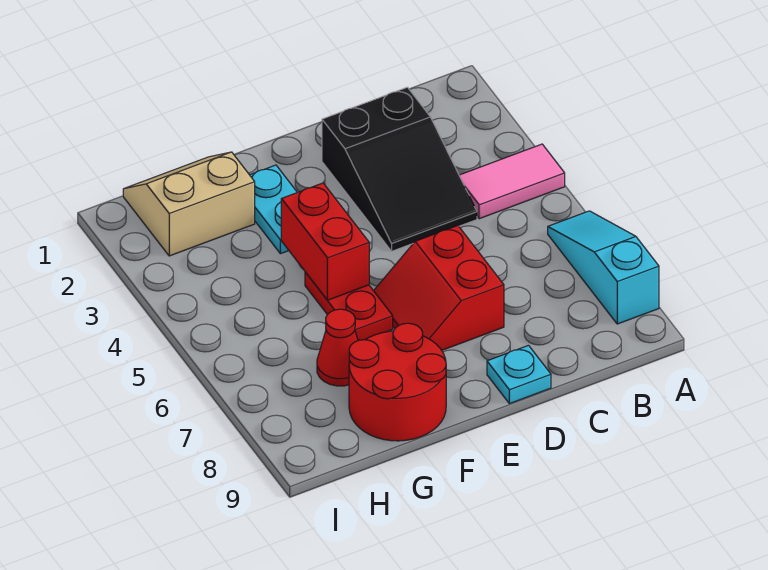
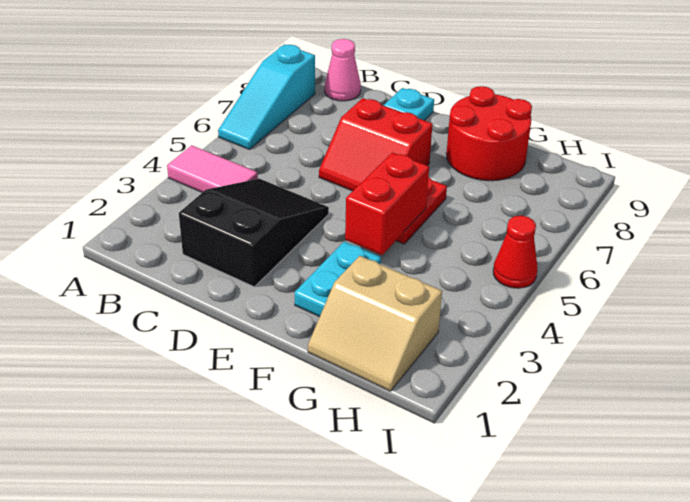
none -> pink cone B9 level 1
red slope D6:E7 level 1 top D -> red slope D6:E7 level 1 top 7
red cone G7 level 1 -> red cone I5 level 1

